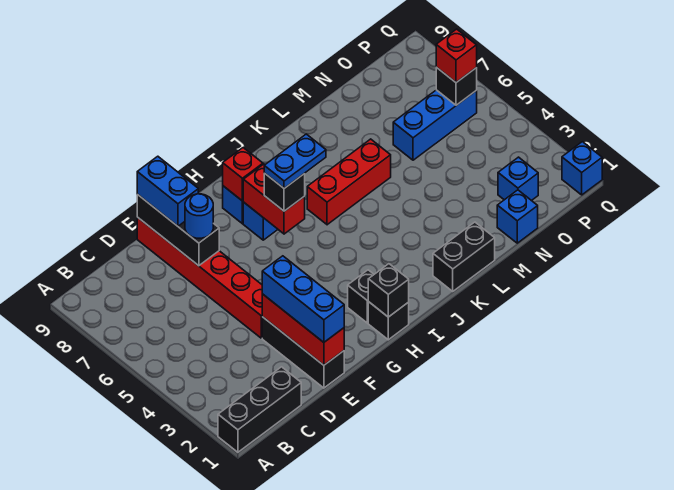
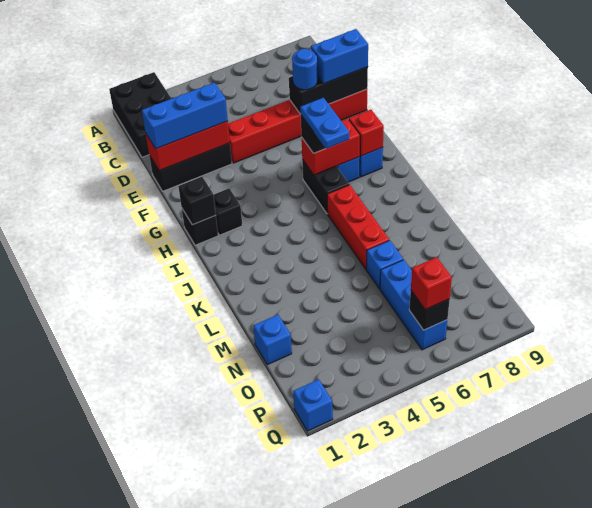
black brick A1:C1 level 1 -> black brick A1:C2 level 1
black brick K1:L1 level 1 -> black brick H6:I6 level 1
blue brick O2 level 1 -> blue brick M6 level 1

